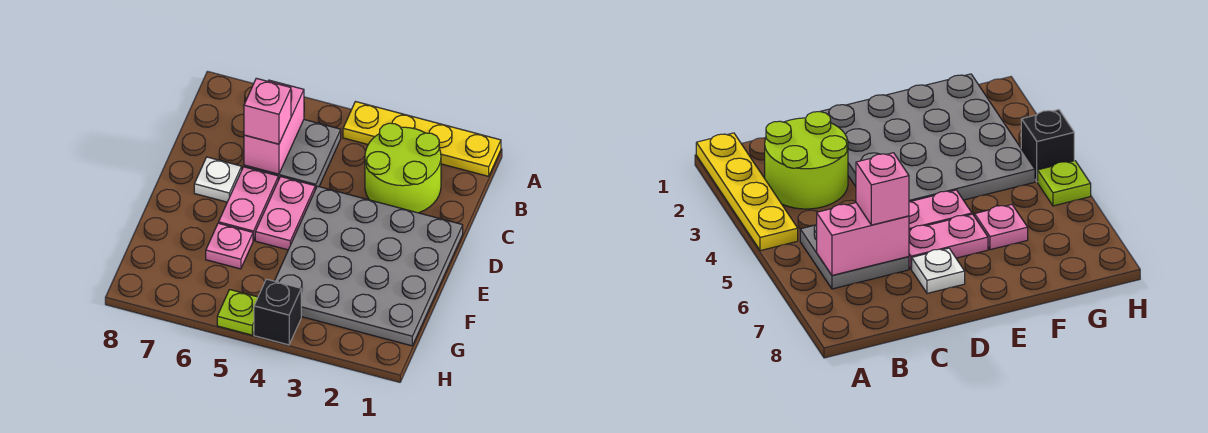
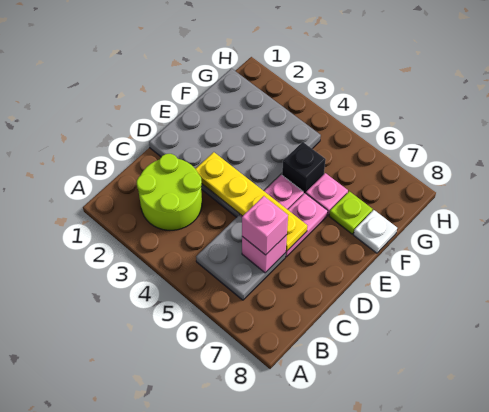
yellow plate A1:A4 level 1 -> yellow plate D3:D6 level 2
pink brick B6:C6 level 2 -> pink brick C6 level 2
white plate D7 level 1 -> white plate F8 level 1
black brick H4 level 1 -> black brick F5 level 1
lime plate H5 level 1 -> lime plate F7 level 1

